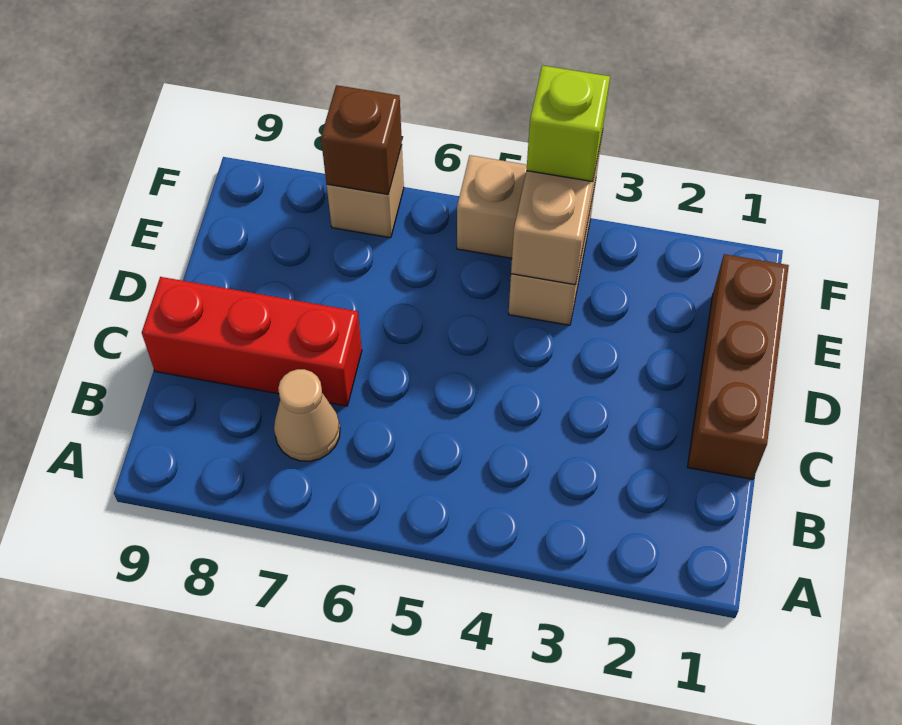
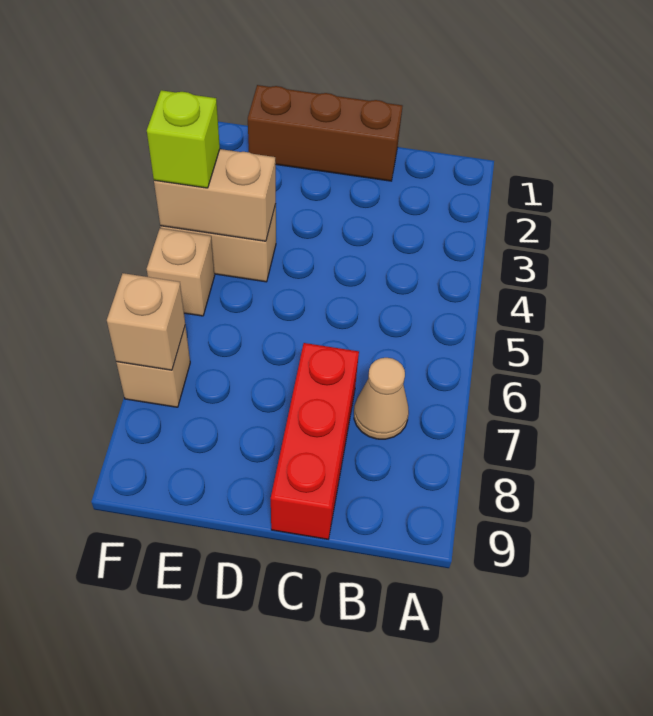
brown brick F7 level 2 -> tan brick F7 level 2

